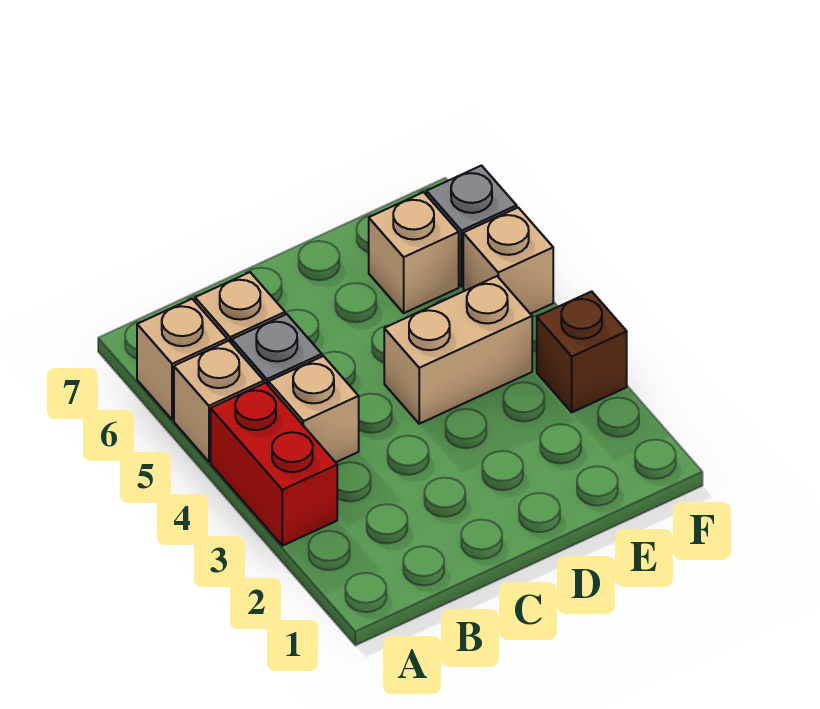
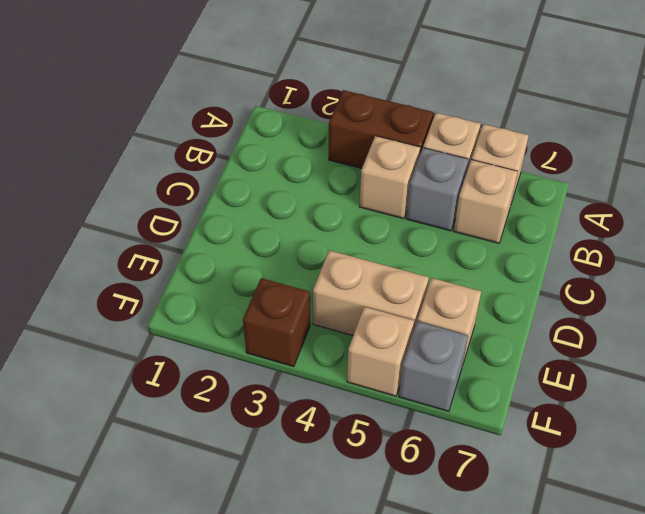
red brick A3:A4 level 1 -> brown brick A3:A4 level 1
tan brick D4:E4 level 1 -> tan brick E4:E5 level 1

